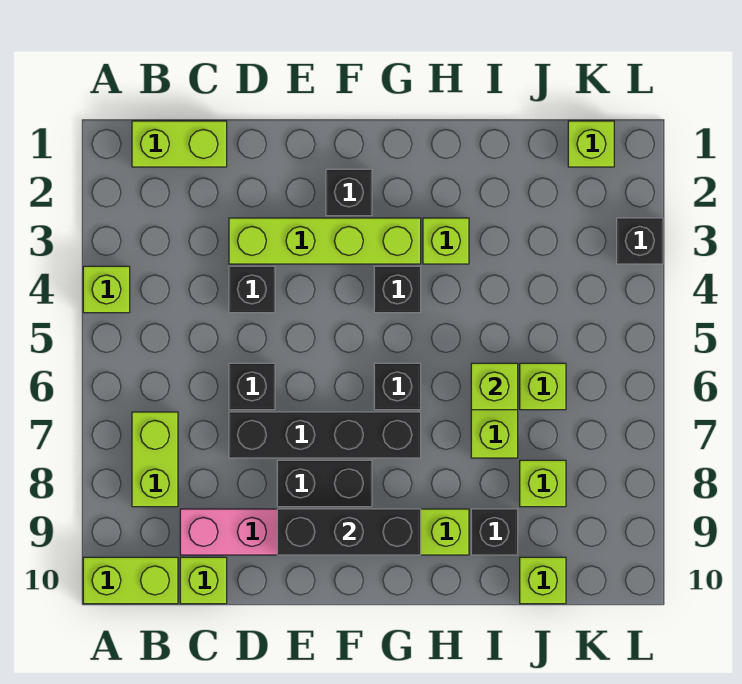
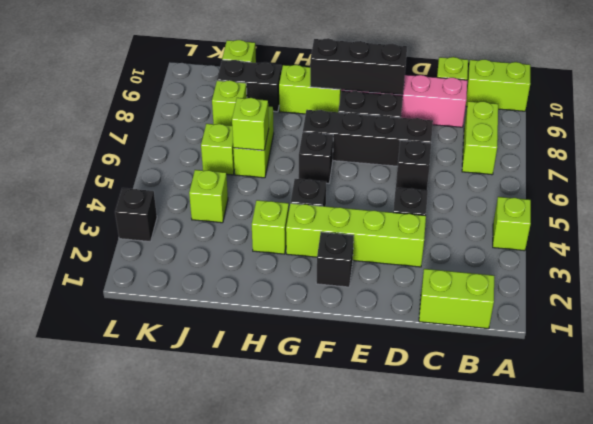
black brick I9 level 1 -> black brick I9:J9 level 1
lime brick K1 level 1 -> lime brick J4 level 1

